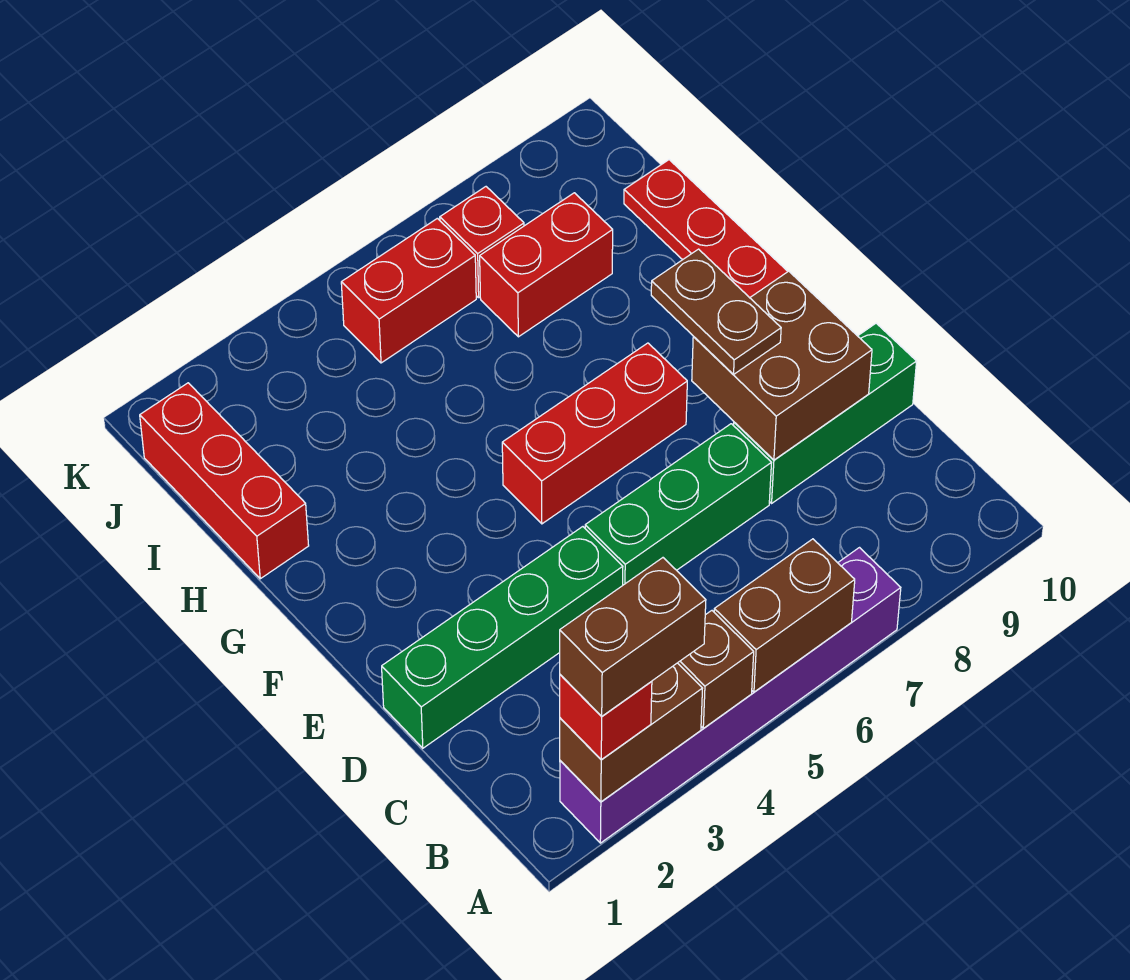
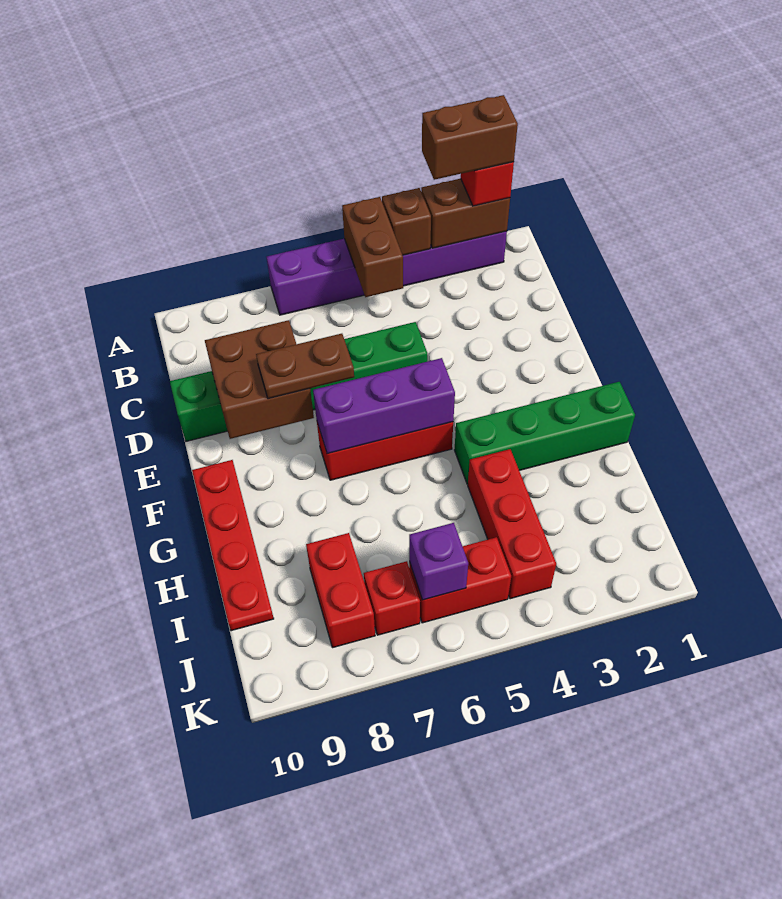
brown brick A5:A6 level 2 -> brown brick A5:B5 level 2
green brick D1:D4 level 1 -> green brick G1:G4 level 1
brown plate E8:F8 level 3 -> brown plate E7:E8 level 3
none -> purple brick F5:F7 level 2
red brick H1:J1 level 1 -> red brick H4:J4 level 1
red brick I7:I8 level 1 -> red brick I8:J8 level 1
none -> purple brick J6 level 2

